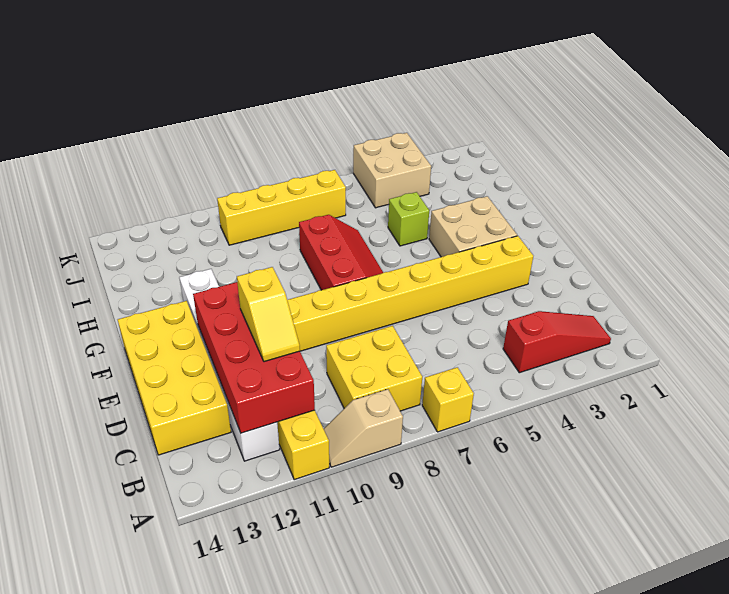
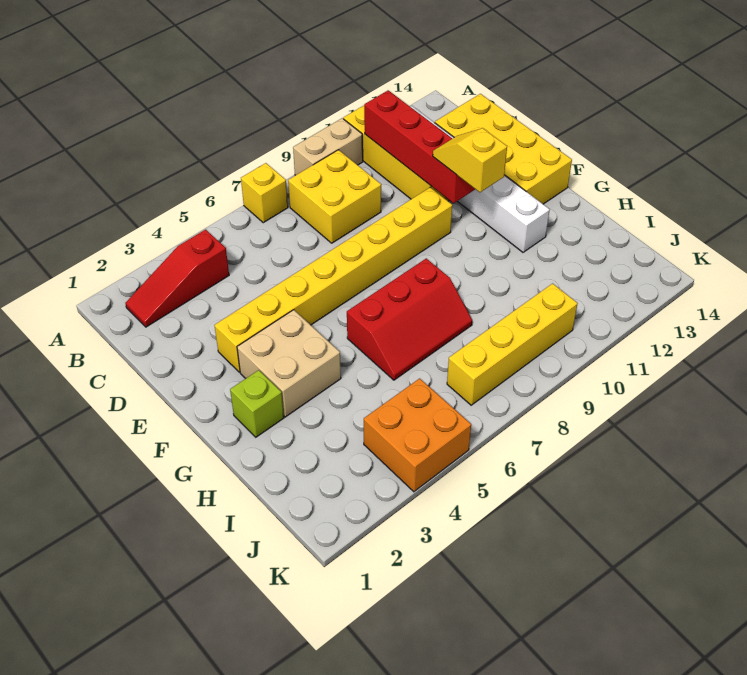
tan slope A9:A10 level 1 top 9 -> tan brick A9:A10 level 1
red brick B11:E12 level 2 -> red brick B11:E11 level 2
yellow slope C11:D11 level 3 top D -> yellow slope E11:F11 level 3 top F
red slope F7:H8 level 1 top 8 -> red slope G6:H8 level 1 top G
lime brick H5 level 1 -> lime brick G2 level 1
tan brick J4:K5 level 1 -> orange brick J4:K5 level 1

